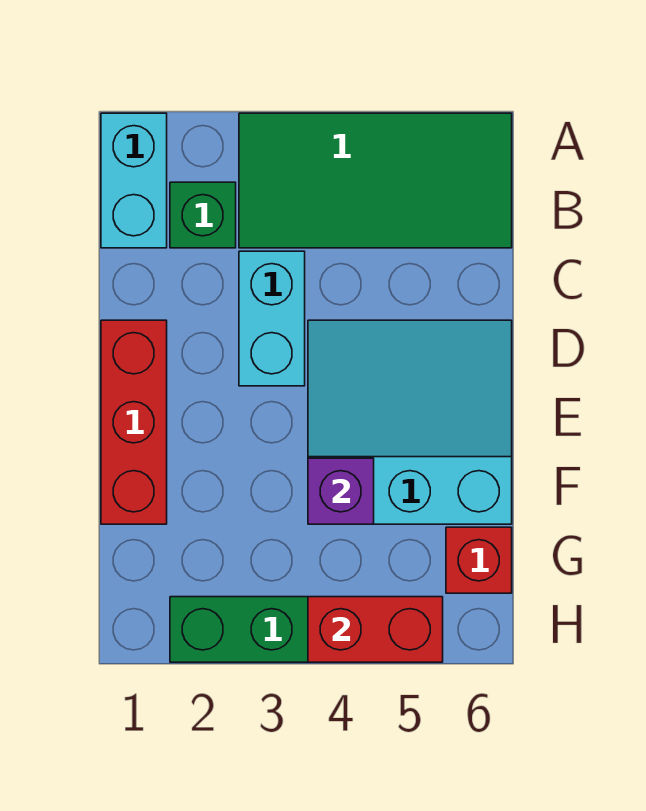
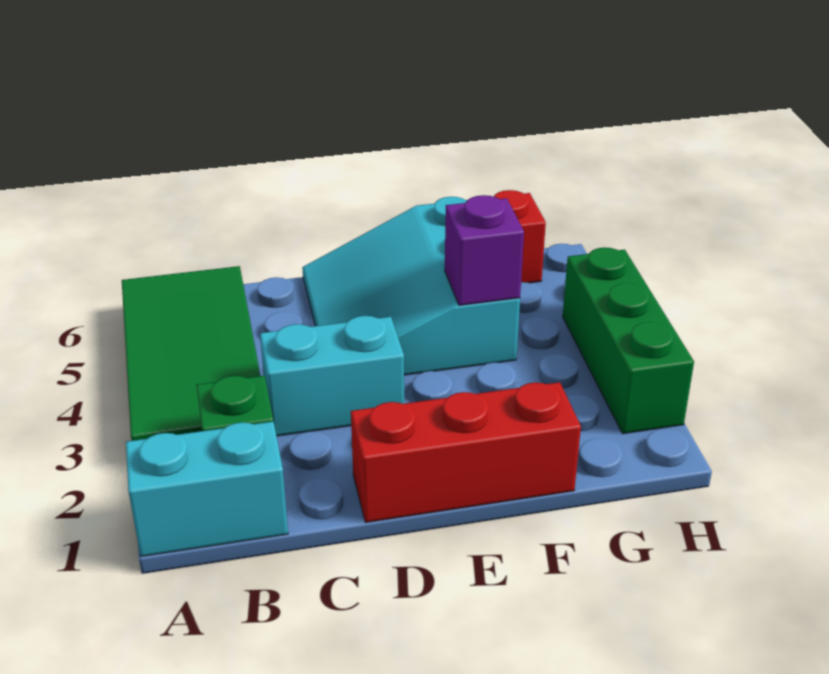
red brick H4:H5 level 2 -> none

